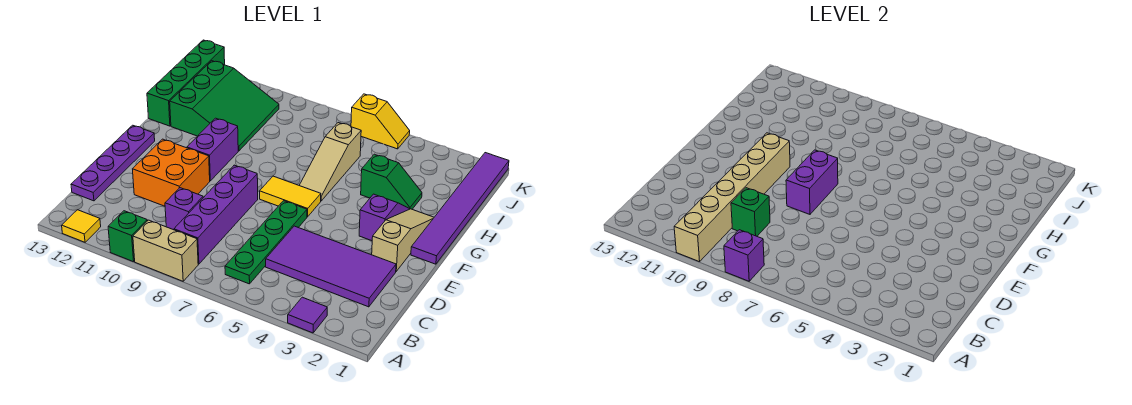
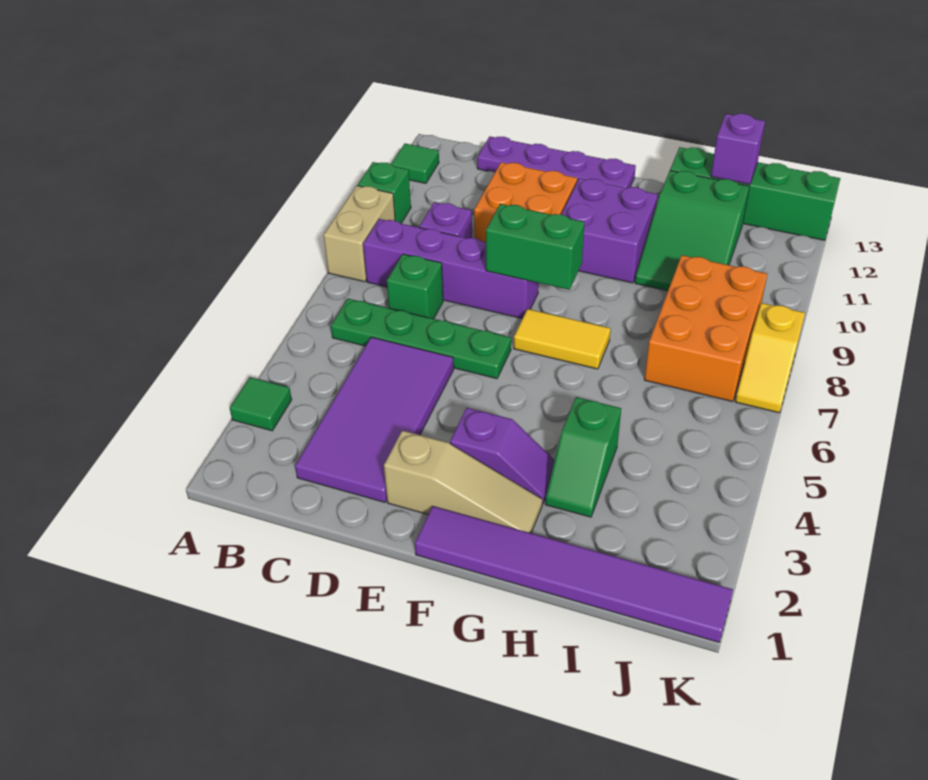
purple tile A3 level 1 -> green tile A3 level 1
purple brick A8 level 2 -> purple brick I13 level 2
tan brick A10:F10 level 2 -> none
yellow tile A12 level 1 -> green tile A12 level 1
green brick C9 level 2 -> green brick C7 level 1
purple brick E8:F8 level 2 -> green brick E8:F8 level 2
yellow tile F6:F7 level 1 -> yellow tile F7:G7 level 1
purple brick F10:G10 level 1 -> purple brick F10:G11 level 1
tan slope G6:I6 level 1 top I -> none
green slope H10:J12 level 1 top 12 -> green slope H10:I12 level 1 top 12
none -> orange brick I7:J9 level 1
yellow slope K5:K6 level 1 top 6 -> yellow slope K7:K8 level 1 top 8

